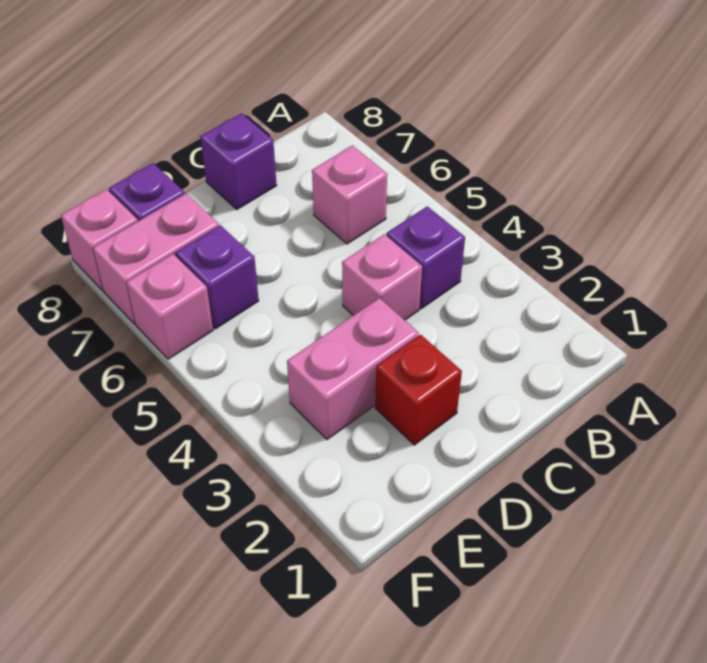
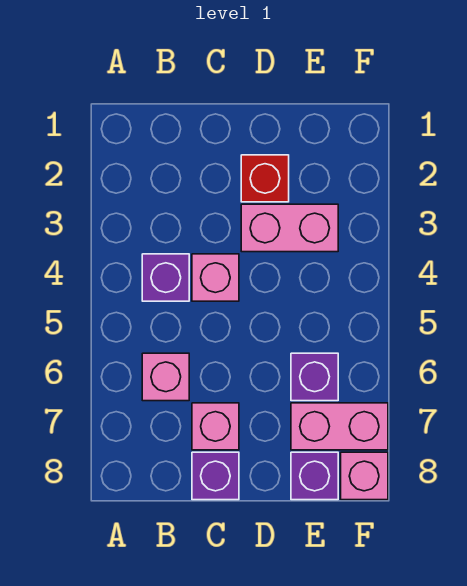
pink brick F6 level 1 -> pink brick C7 level 1

